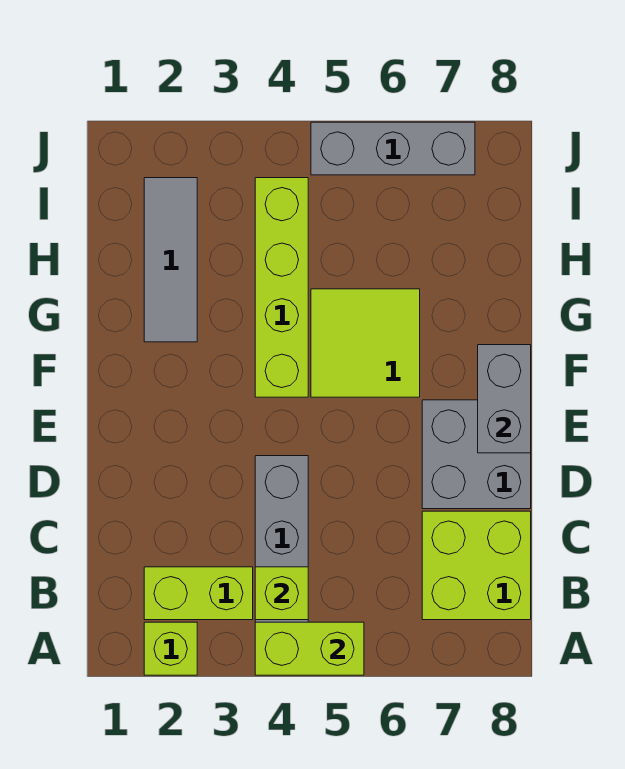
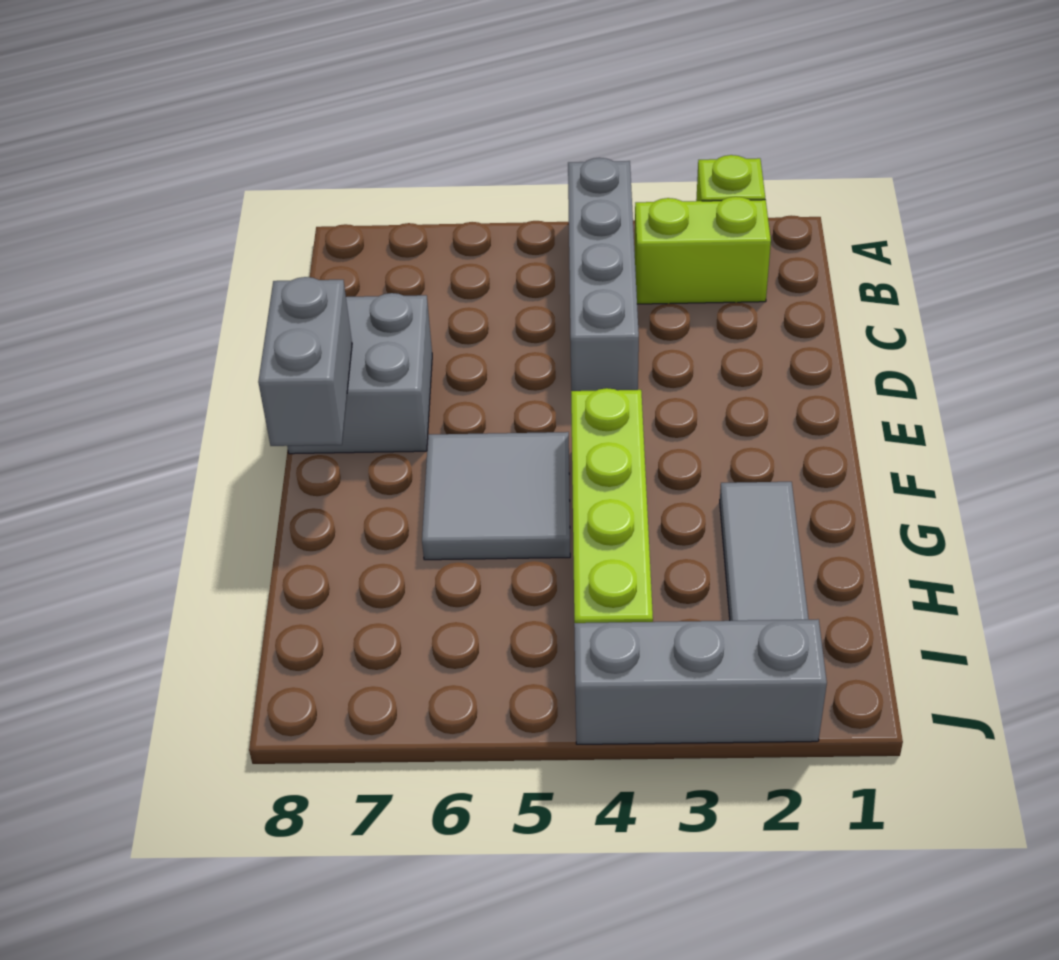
lime brick A4:A5 level 2 -> none
lime brick B4 level 2 -> none
lime brick B7:C8 level 1 -> none
lime tile F5:G6 level 1 -> grey tile F5:G6 level 1
grey brick J5:J7 level 1 -> grey brick J2:J4 level 1

